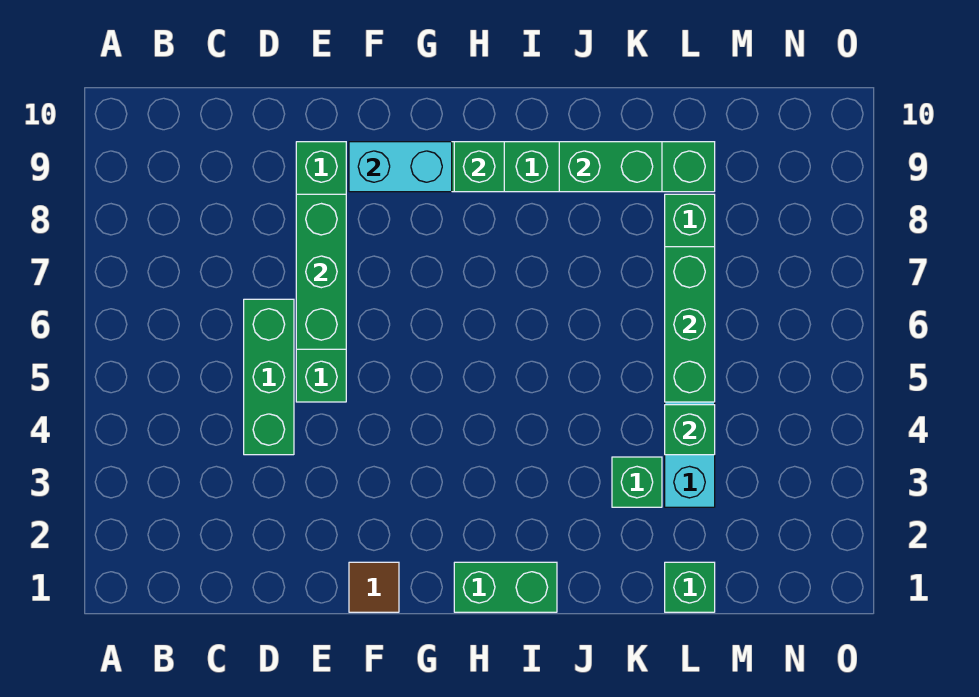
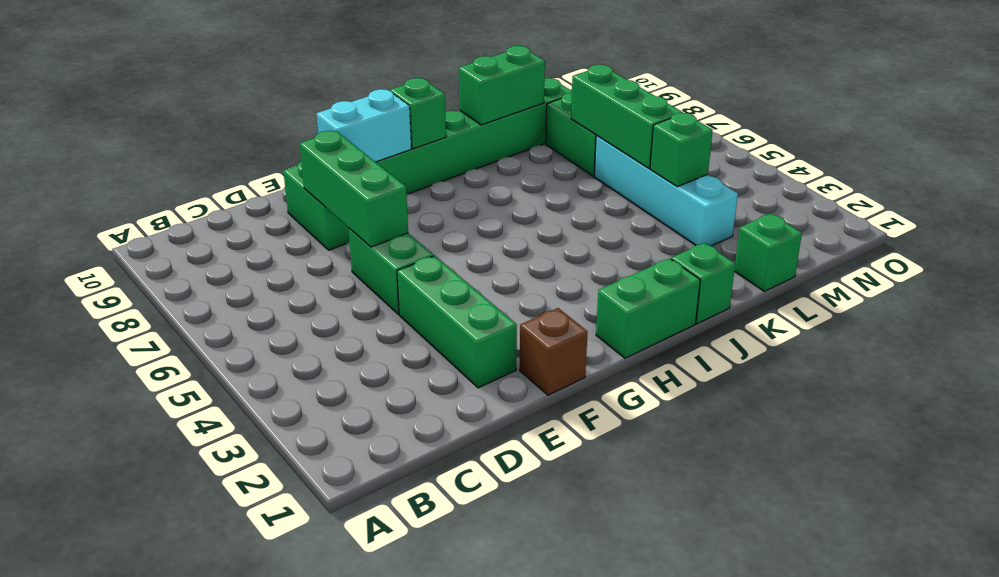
green brick D4:D6 level 1 -> green brick E2:E4 level 1
brown tile F1 level 1 -> brown brick F1 level 1
green brick K3 level 1 -> green brick J1 level 1

